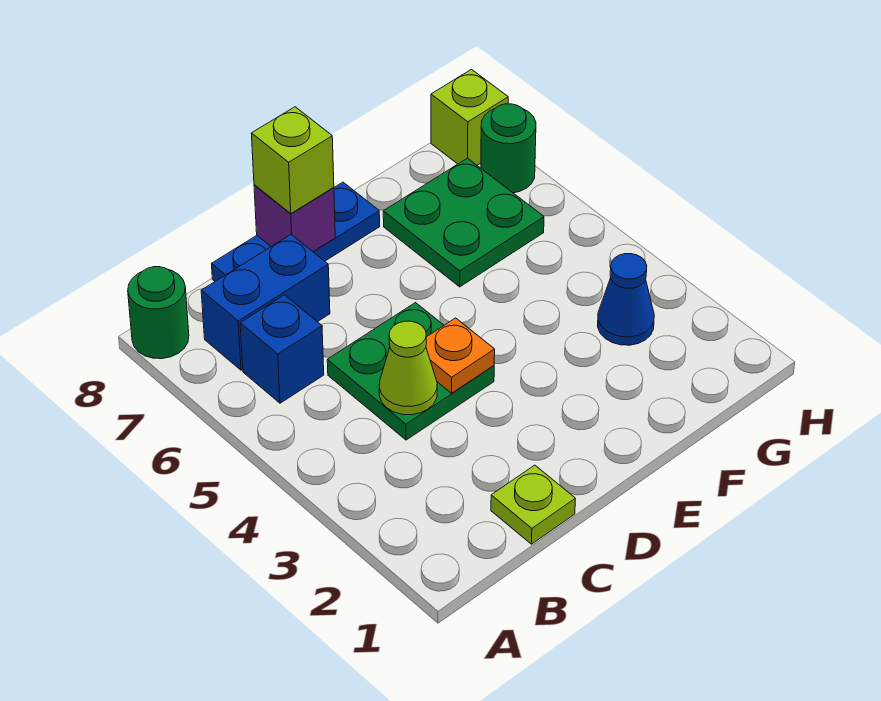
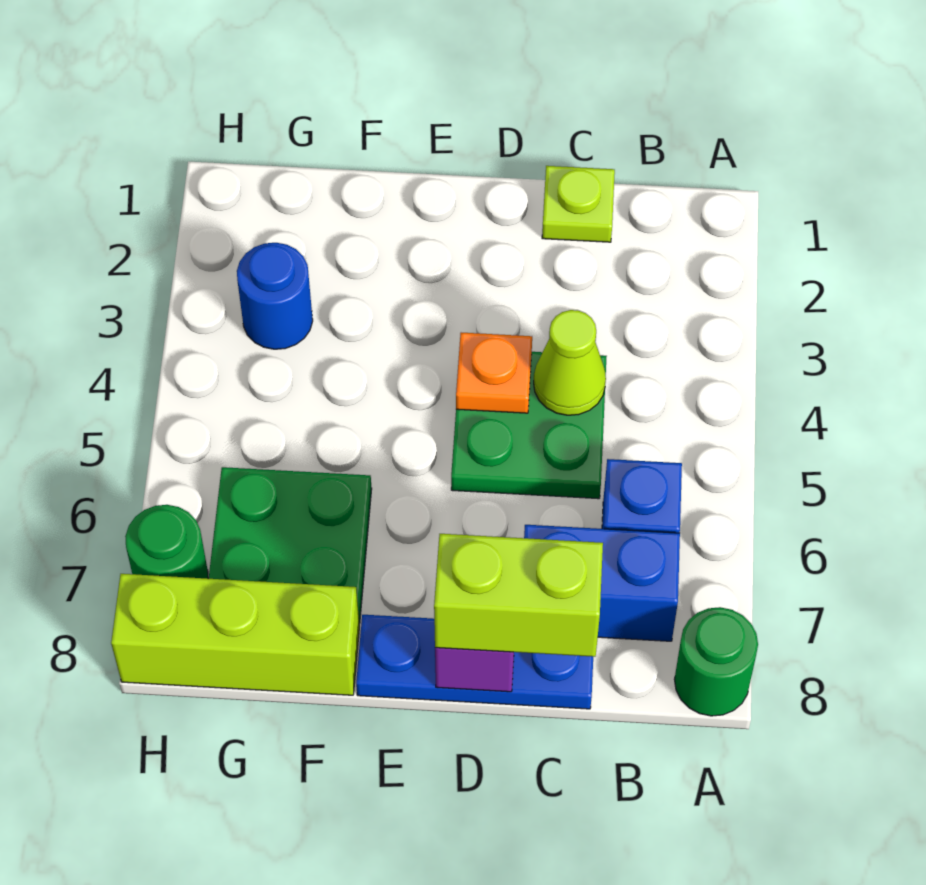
lime brick D8 level 3 -> lime brick C8:D8 level 3
blue cone G3 level 1 -> blue round brick G3 level 1
lime brick H8 level 1 -> lime brick F8:H8 level 1

